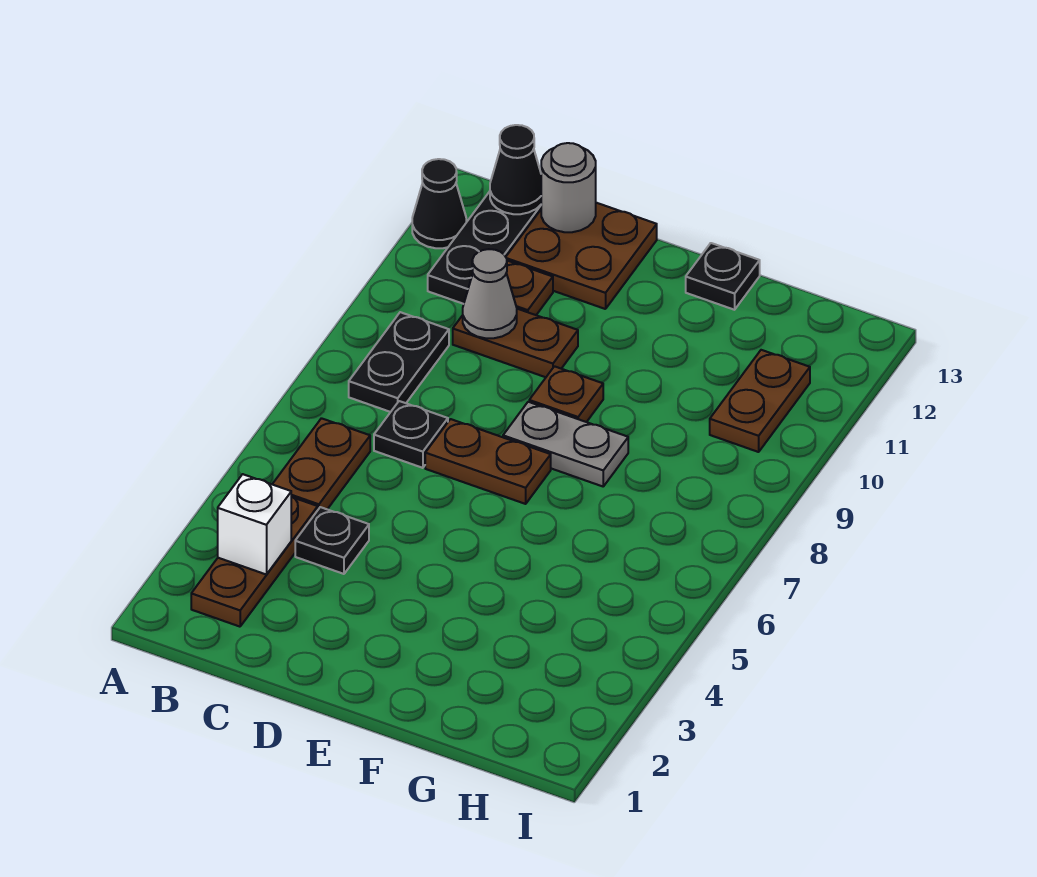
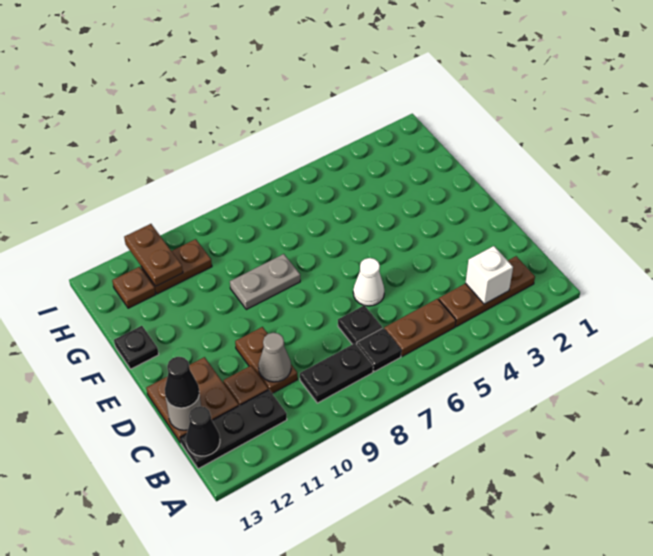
black cone A12 level 1 -> black cone C13 level 3
black plate C4 level 1 -> black plate B7 level 1
none -> white cone D6 level 1
brown plate D7:E7 level 1 -> brown plate H11:I11 level 2
grey plate E8:F8 level 1 -> grey plate F8:F9 level 1
brown plate E9 level 1 -> brown plate H12 level 1

